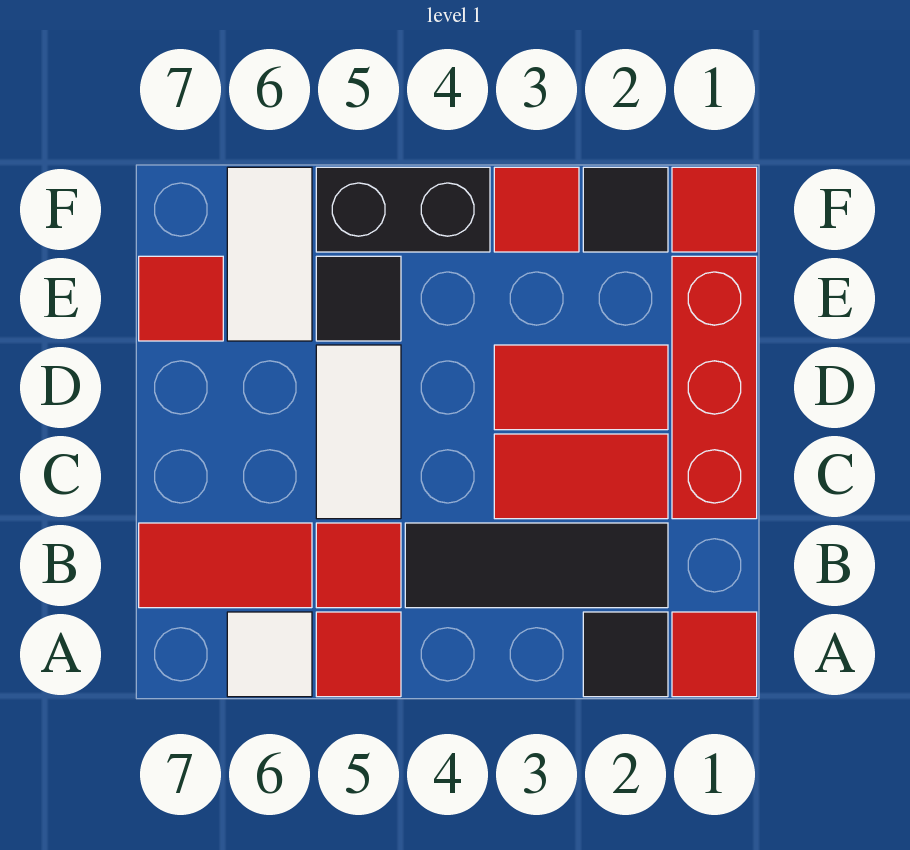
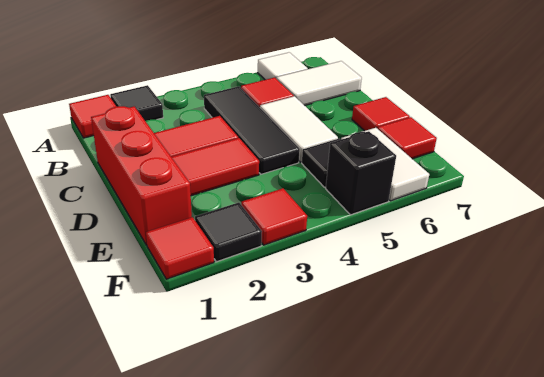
red tile A5 level 1 -> red tile D7 level 1
black tile B2:B4 level 1 -> black tile B4:D4 level 1
red tile B6:B7 level 1 -> white tile B6:B7 level 1
black brick F4:F5 level 1 -> black brick F5 level 1

